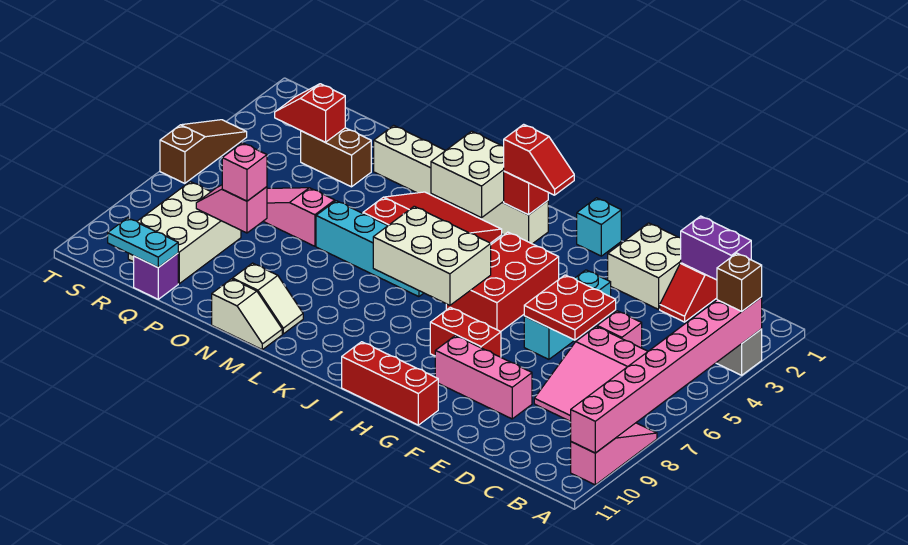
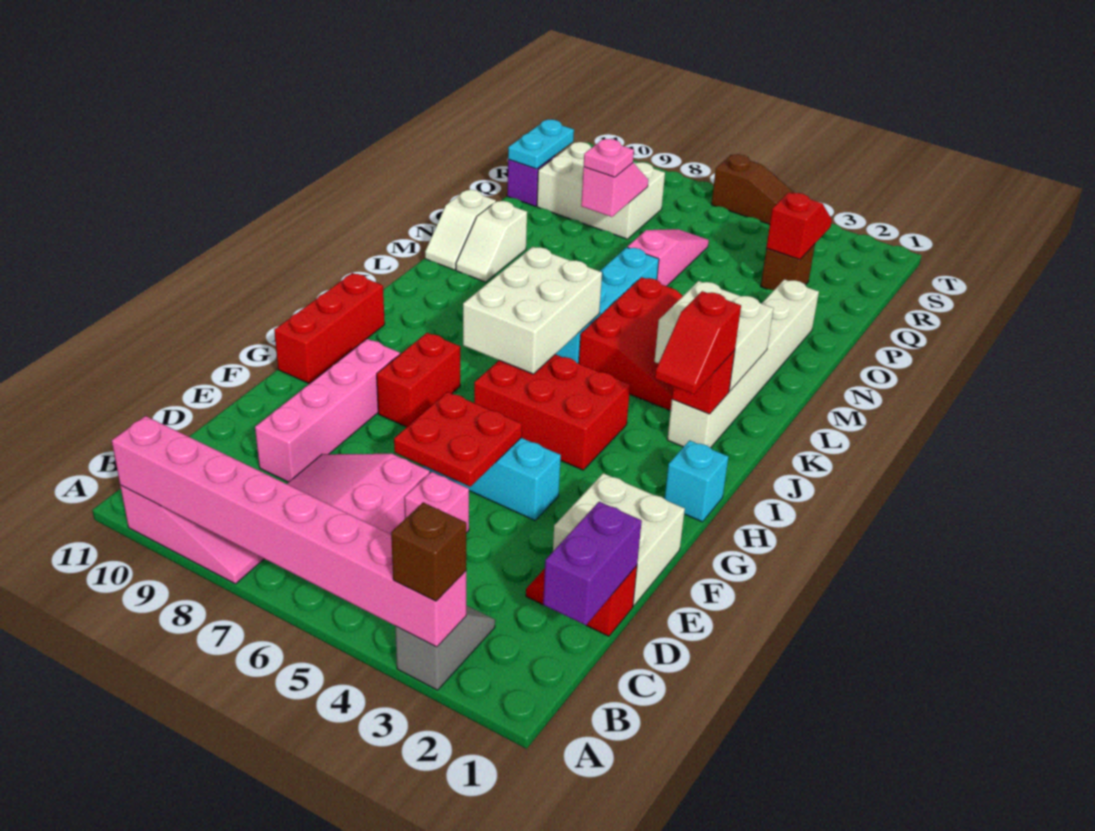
pink brick E9:G9 level 1 -> pink brick D9:G9 level 1
brown brick P3:Q3 level 1 -> brown brick Q3 level 1
pink brick P8 level 3 -> pink plate P8 level 3

